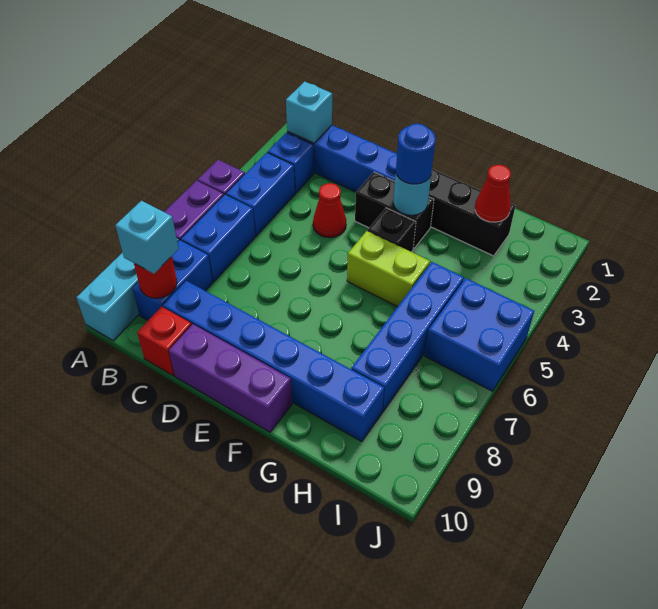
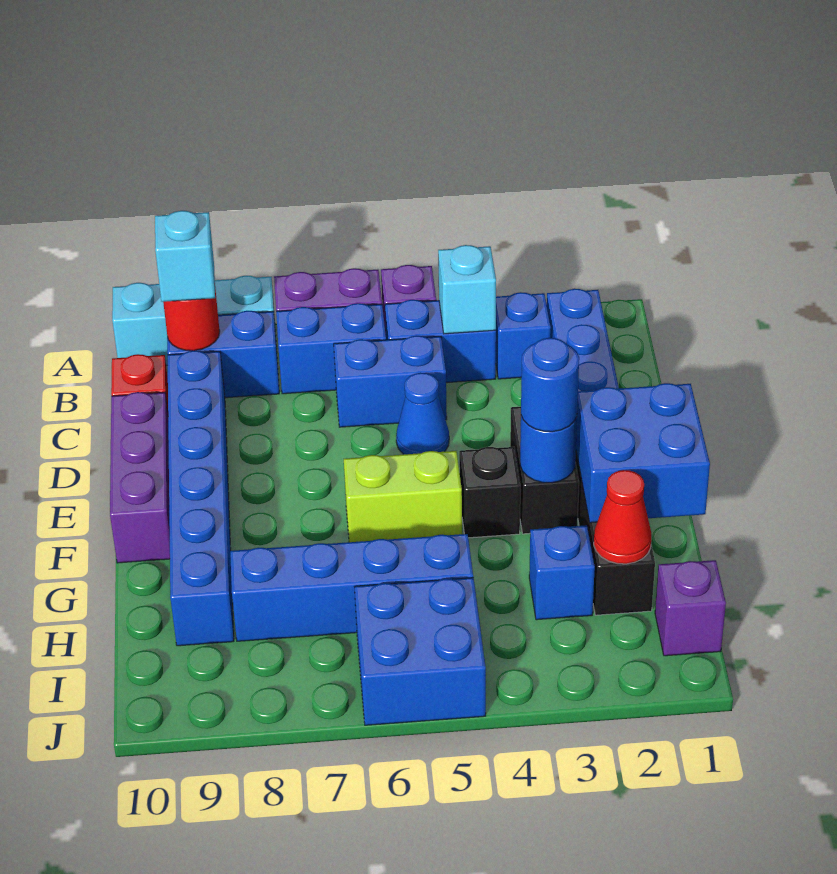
cyan brick B2 level 2 -> cyan brick B4 level 2
none -> blue brick C5:C6 level 1
red cone D4 level 1 -> none
none -> blue cone D5 level 1
none -> blue brick F1:G2 level 2
cyan round brick F3 level 2 -> blue round brick F3 level 2
lime brick F5:G5 level 1 -> lime brick F5:F6 level 1
none -> blue brick H3 level 1
none -> purple brick I1 level 1

